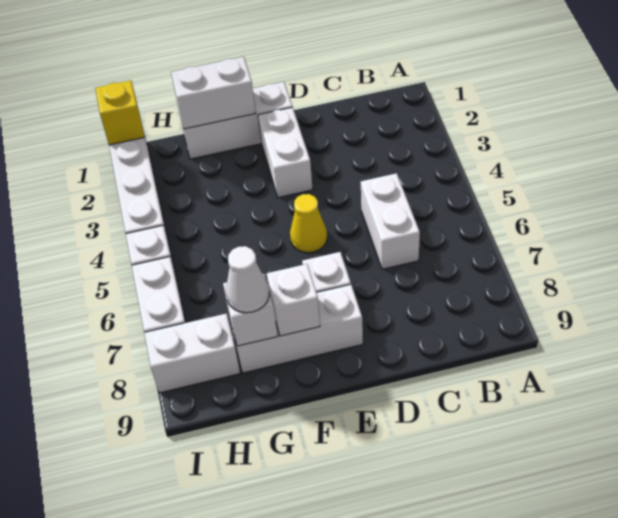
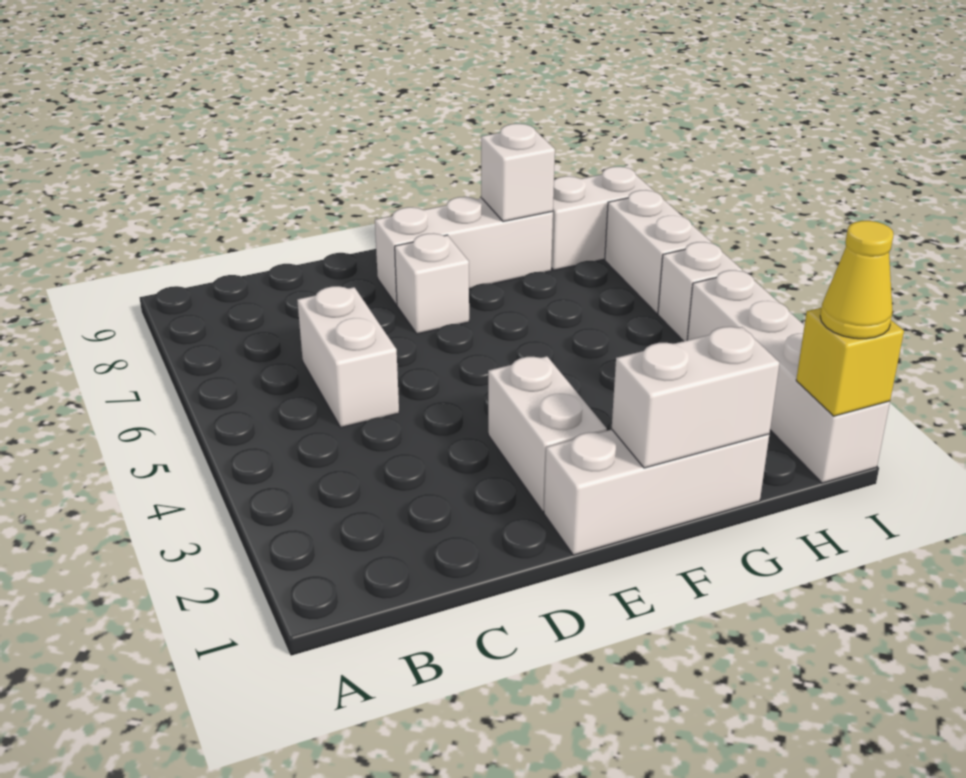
yellow cone E5 level 1 -> yellow cone I1 level 3
white brick F8 level 2 -> none
white cone G8 level 3 -> none

